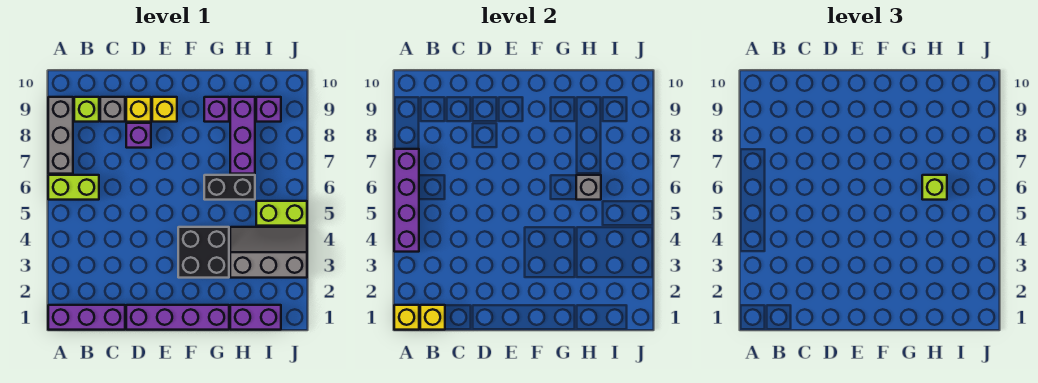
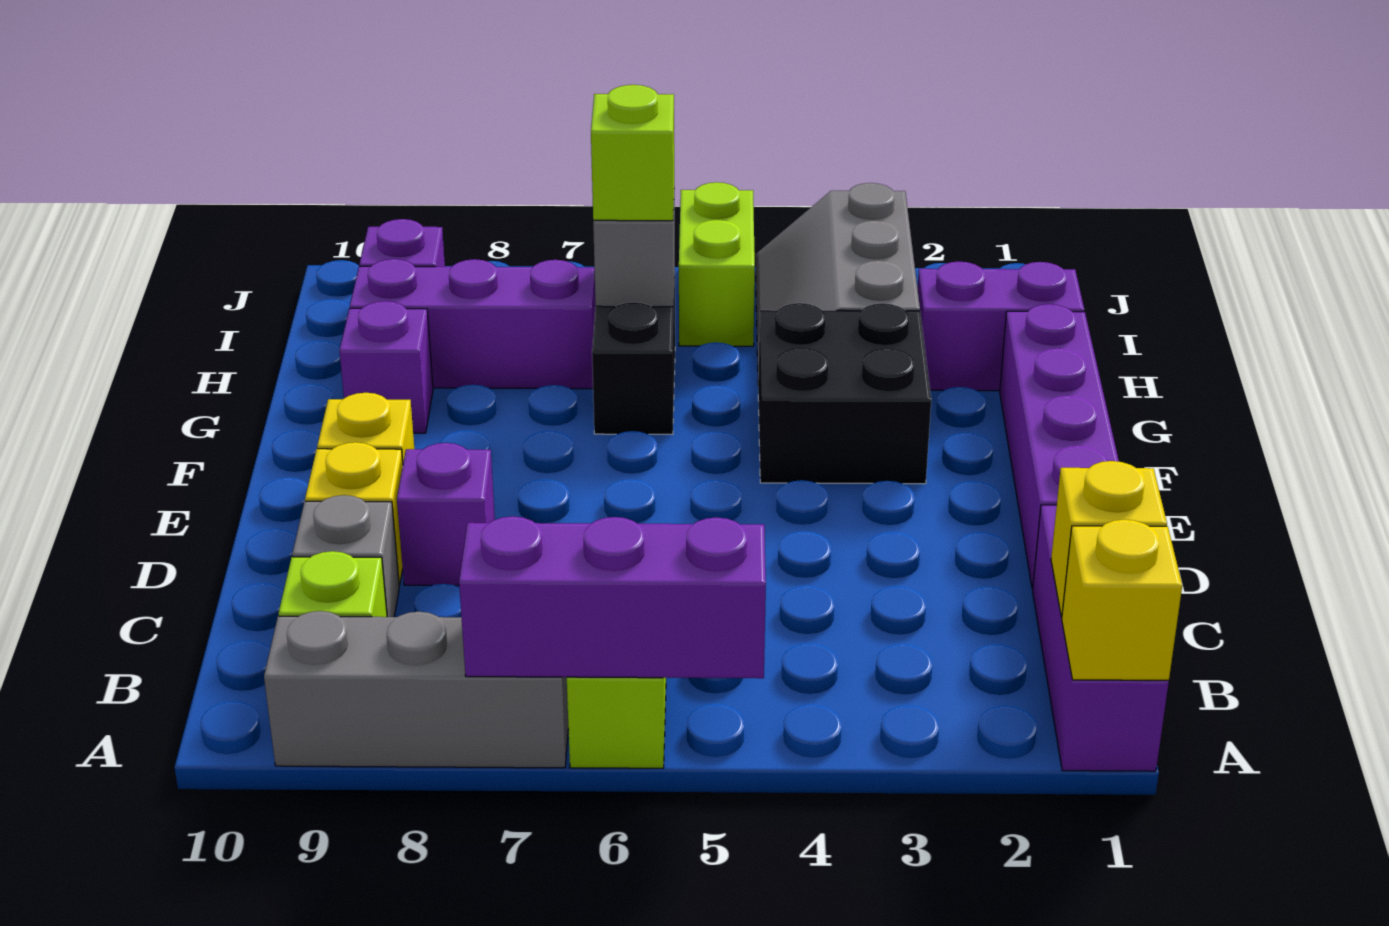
purple brick A4:A7 level 2 -> purple brick A5:A7 level 2
purple brick H1:I1 level 1 -> purple brick H1:H2 level 1

